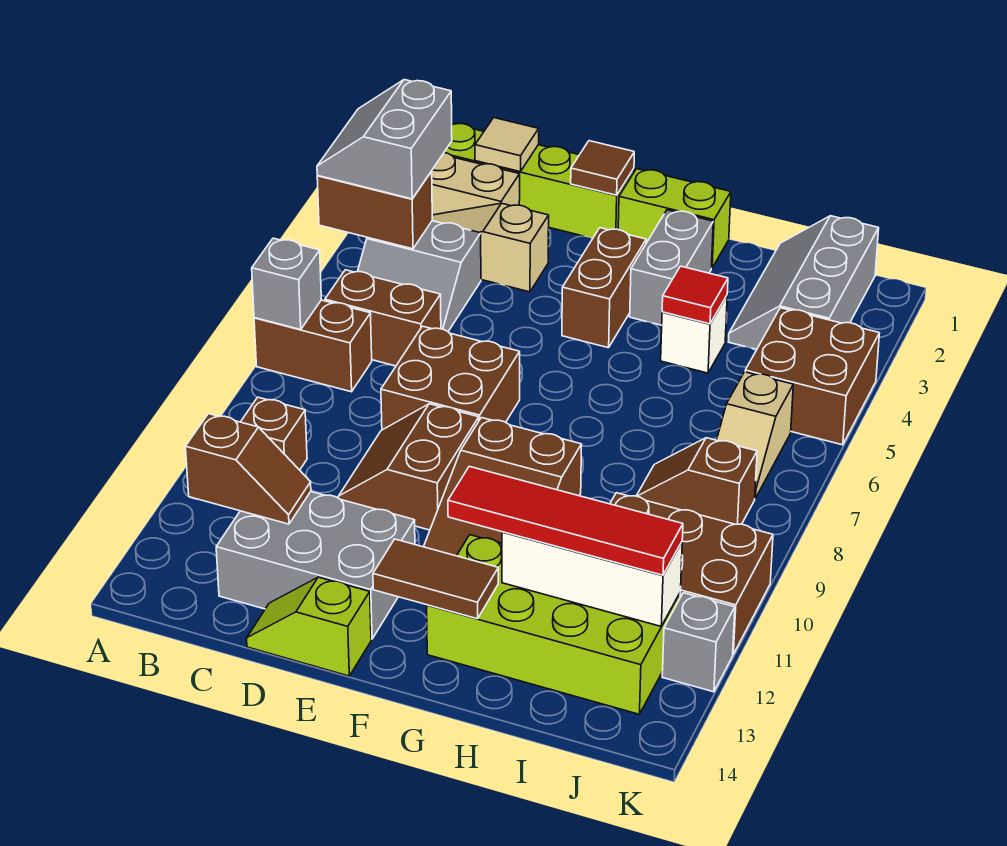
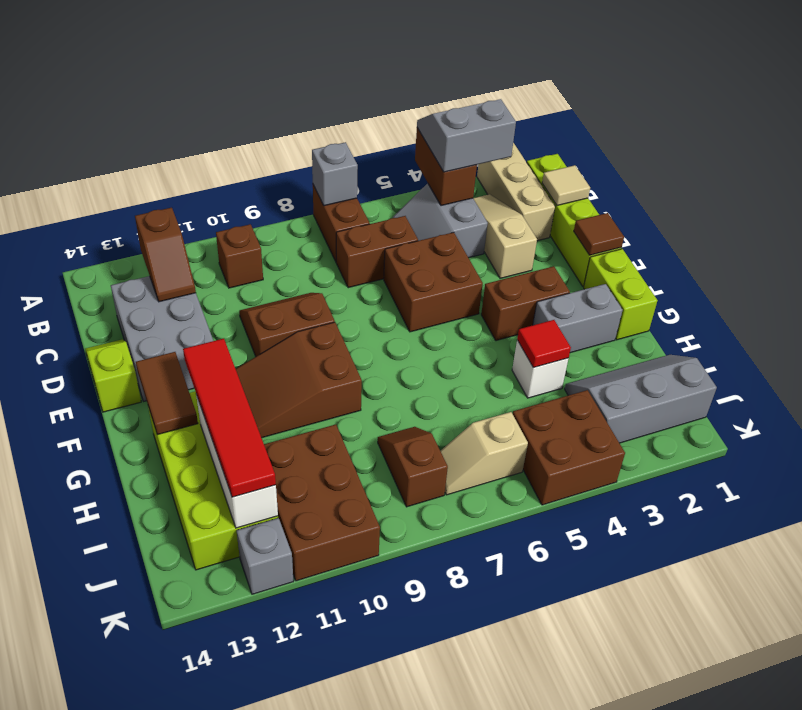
brown brick B6:C6 level 1 -> brown brick C6:C7 level 1
brown brick D7:E8 level 1 -> brown brick D5:E6 level 1

